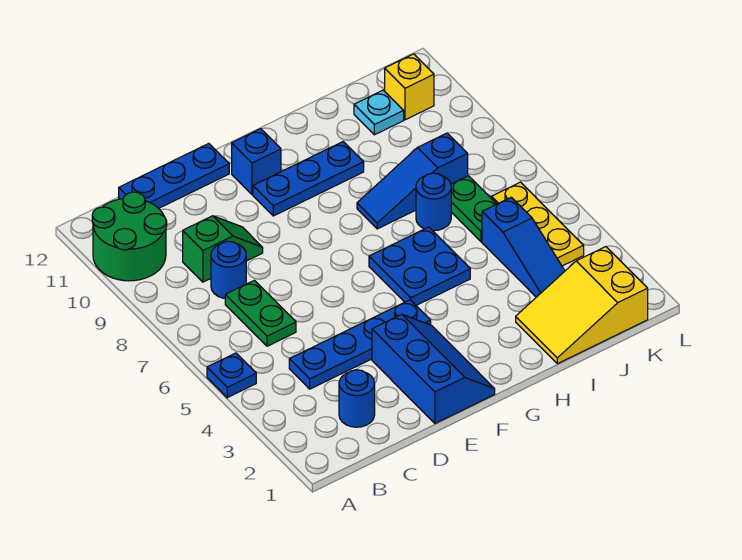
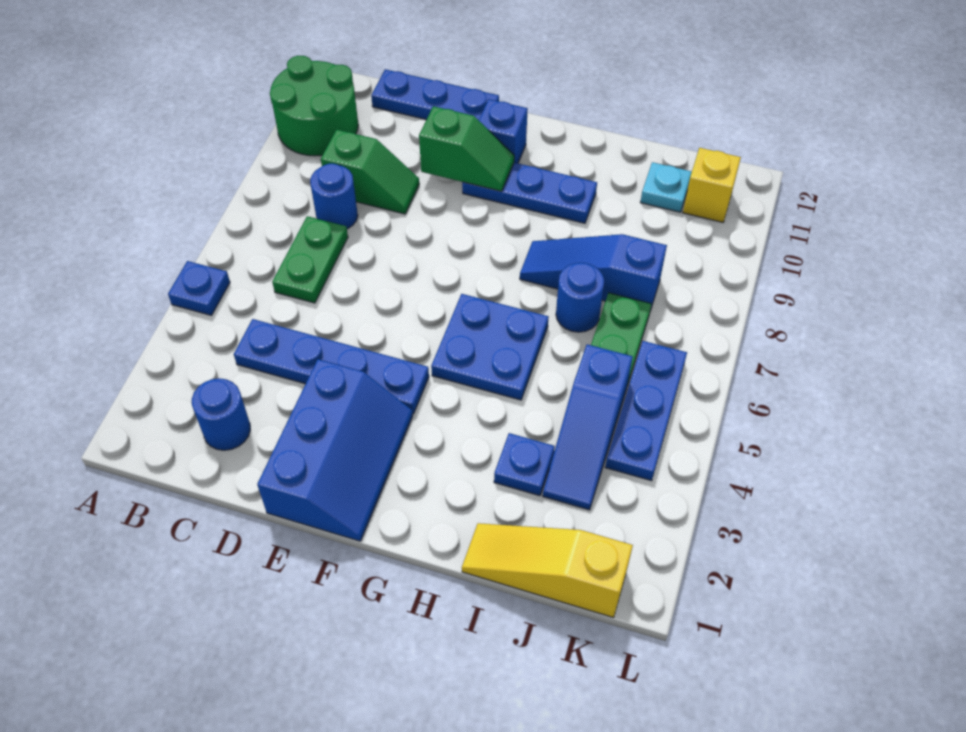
none -> green slope E10:F10 level 2 top E
yellow slope I1:K2 level 1 top K -> yellow slope I1:K1 level 1 top K
none -> blue plate I3 level 1
yellow plate K4:K6 level 1 -> blue plate K4:K6 level 1

